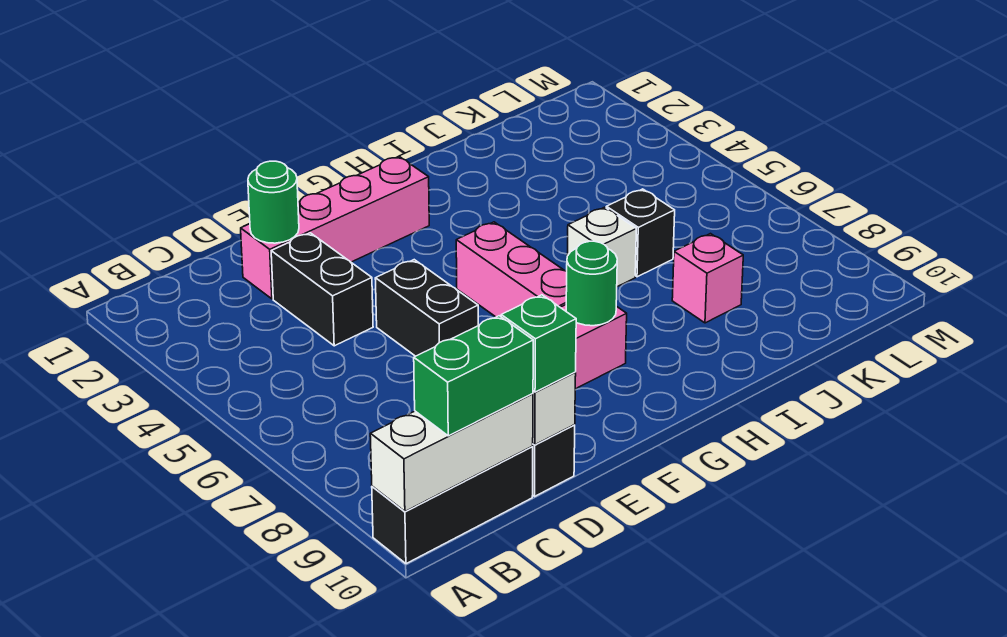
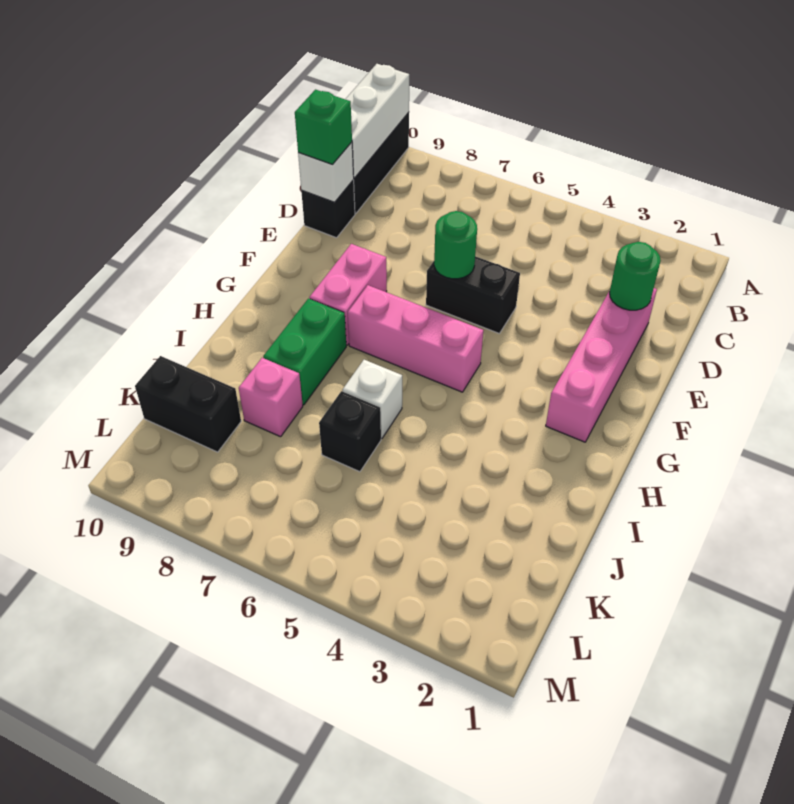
green brick B10:C10 level 3 -> green brick H8:I8 level 1
black brick D3:D4 level 1 -> black brick K9:K10 level 1
green round brick G8 level 2 -> green round brick E6 level 2

